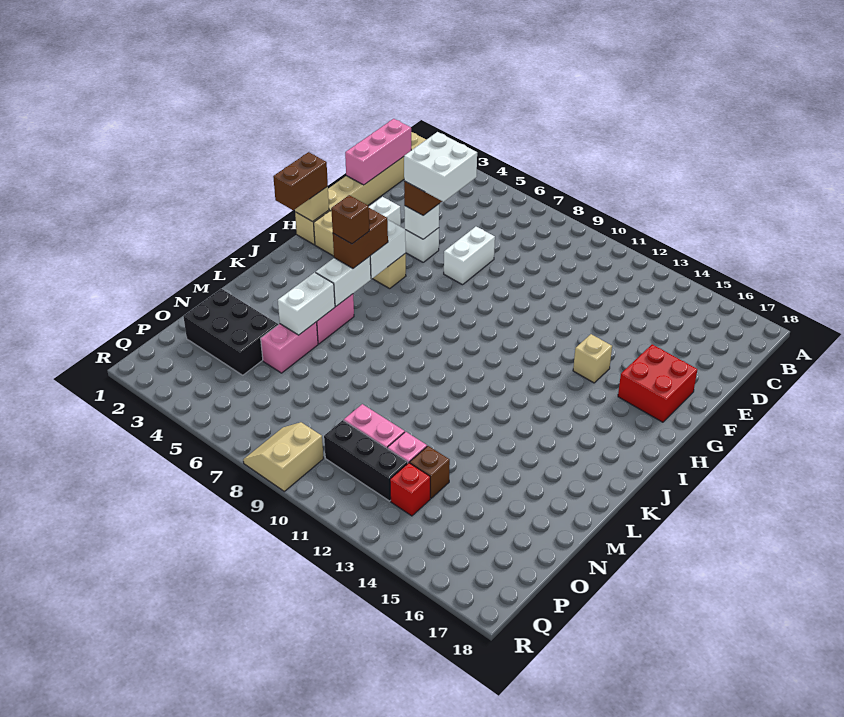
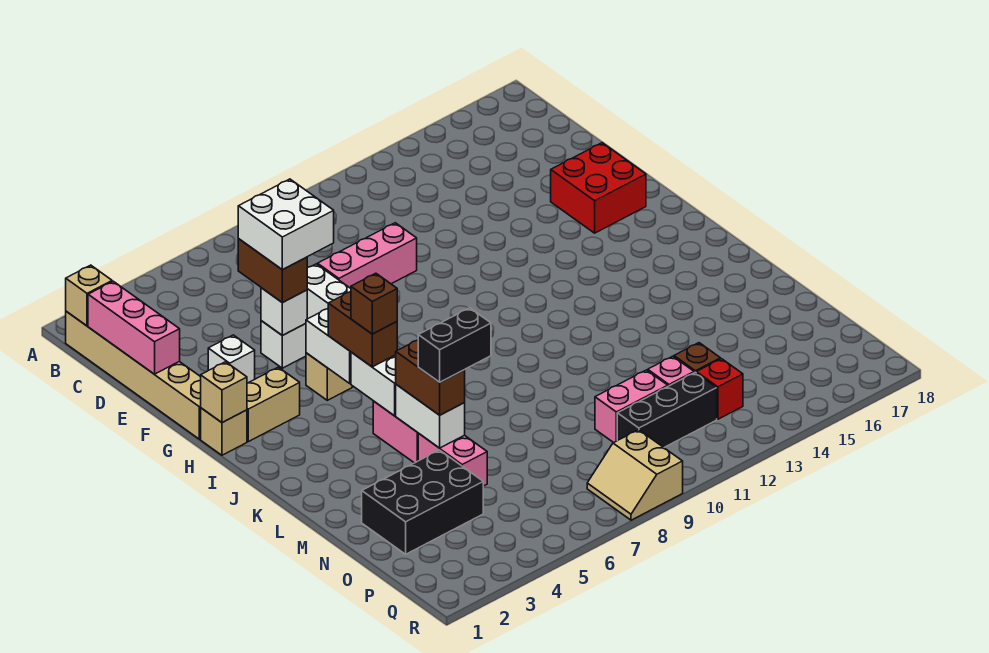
none -> pink brick E8:E10 level 1
tan brick G14 level 1 -> tan brick B1 level 2
brown brick H1:I1 level 3 -> brown brick L5:M5 level 3
none -> black brick M5:M6 level 4

